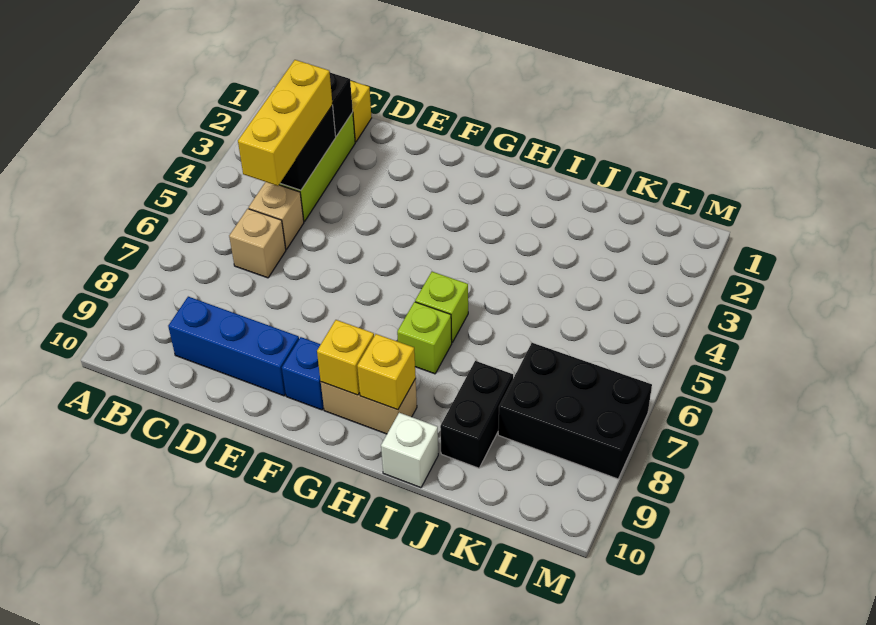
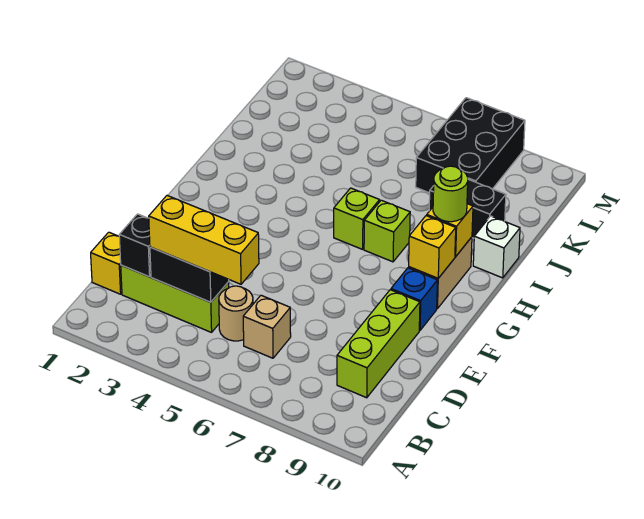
tan brick C5 level 1 -> tan round brick C5 level 1
blue brick C9:E9 level 1 -> lime brick C9:E9 level 1
none -> lime round brick H9 level 3

